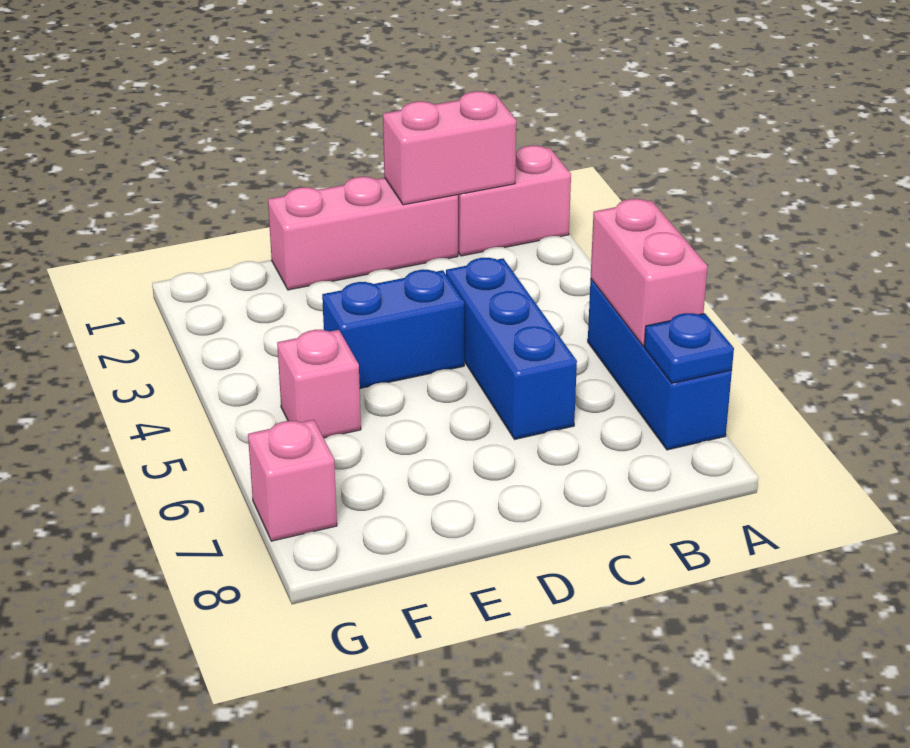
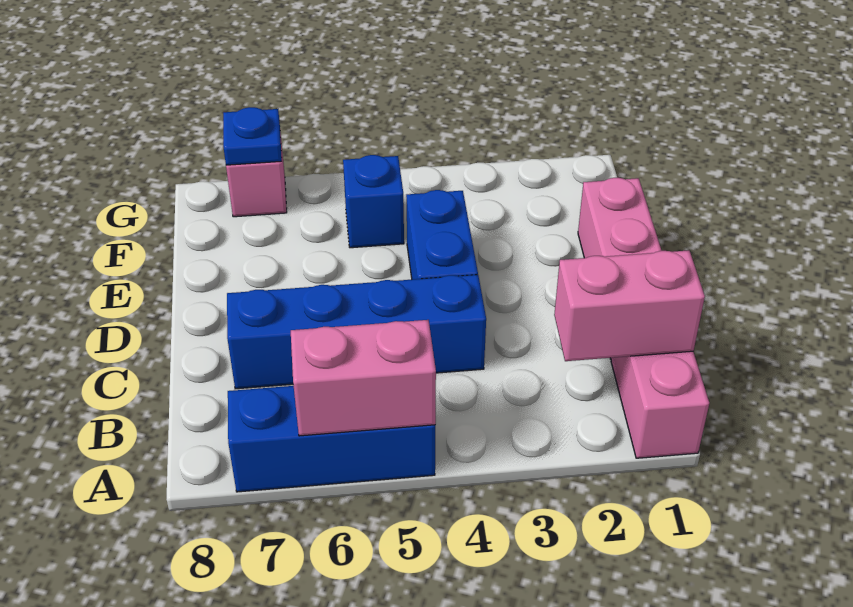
blue plate A7 level 2 -> blue plate G7 level 2
pink brick B1:C1 level 2 -> pink brick B1:B2 level 2
blue brick C4:C6 level 1 -> blue brick C4:C7 level 1
pink brick F5 level 1 -> blue brick F5 level 1

